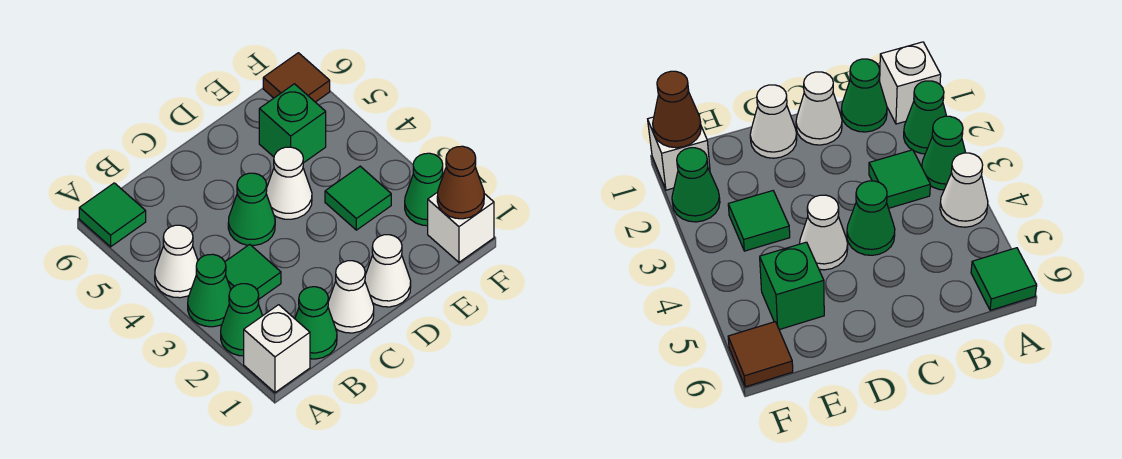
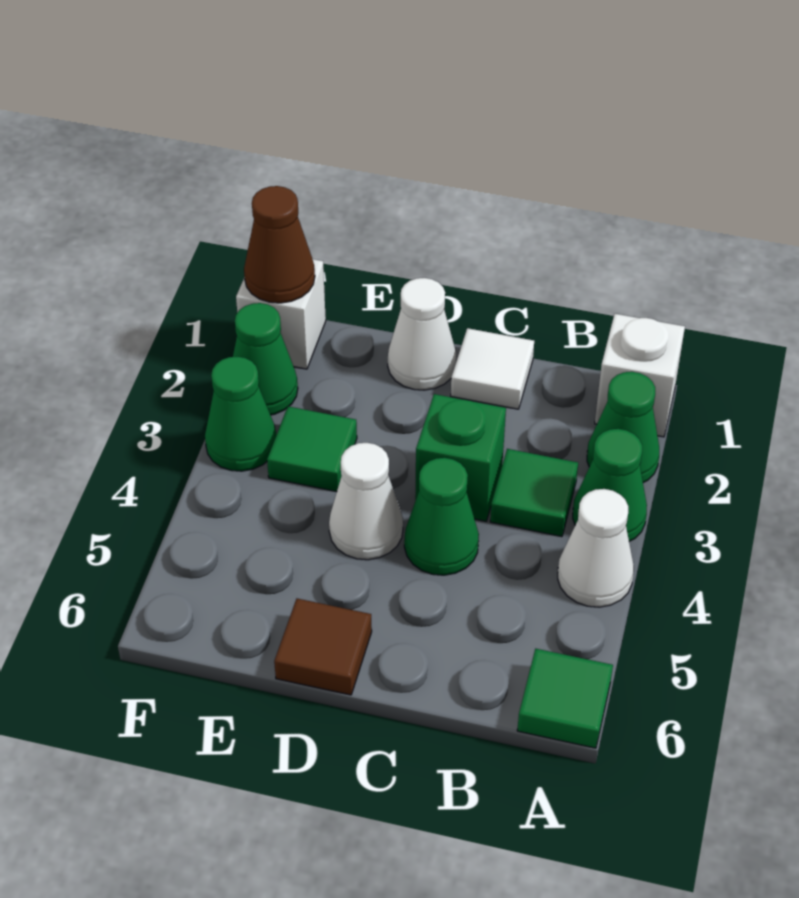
green cone B1 level 1 -> green cone F3 level 1
white cone C1 level 1 -> white tile C1 level 1
green brick E5 level 1 -> green brick C3 level 1
brown tile F6 level 1 -> brown tile D6 level 1

